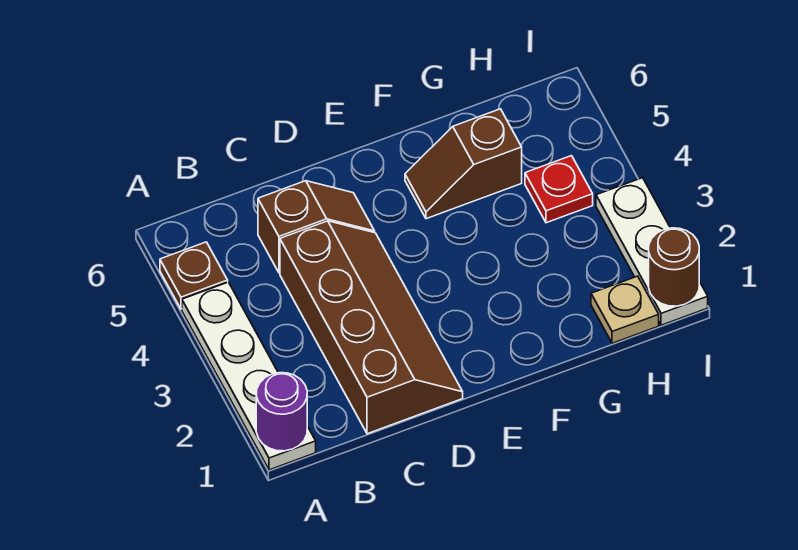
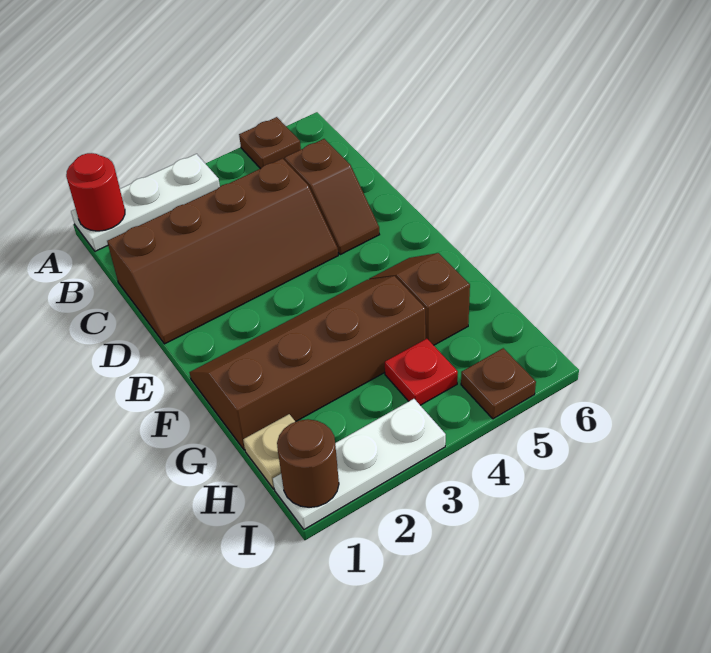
white plate A1:A4 level 1 -> white plate A1:A3 level 1
purple round brick A1 level 2 -> red round brick A1 level 2
none -> brown slope F1:G4 level 1 top G
none -> brown plate I5 level 1

